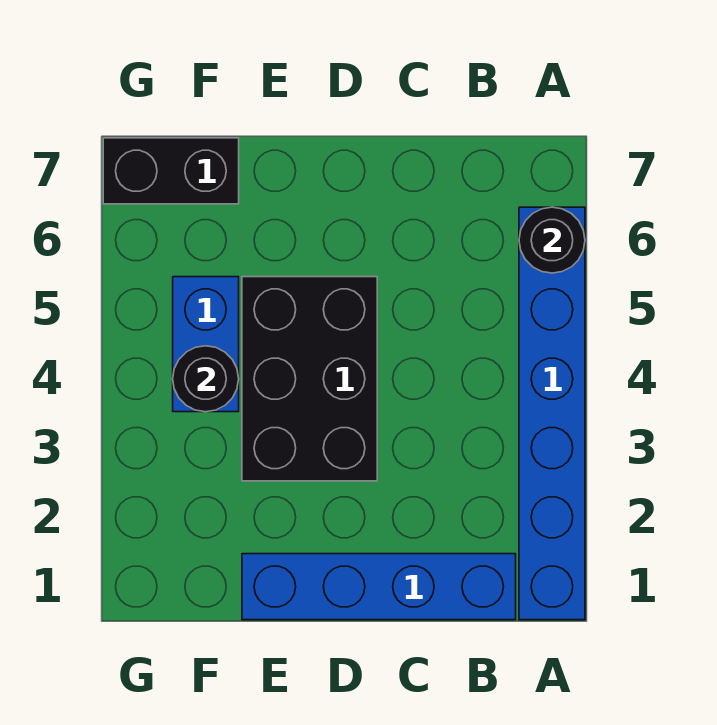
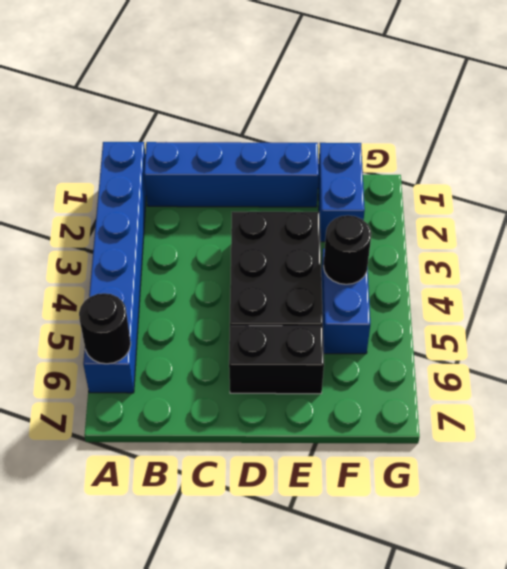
none -> blue brick F1:F2 level 1
black brick F7:G7 level 1 -> black brick D6:E6 level 1

